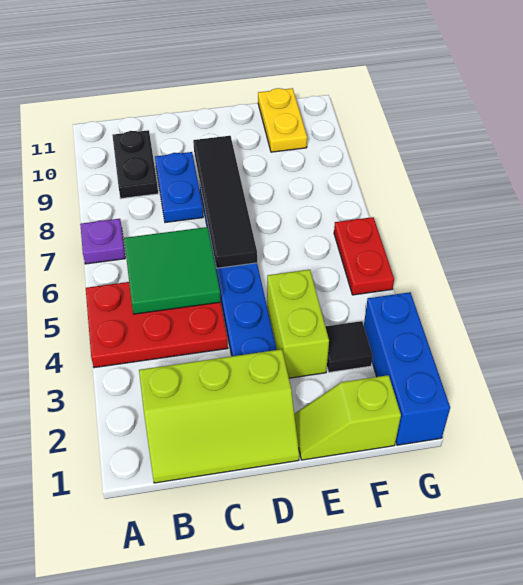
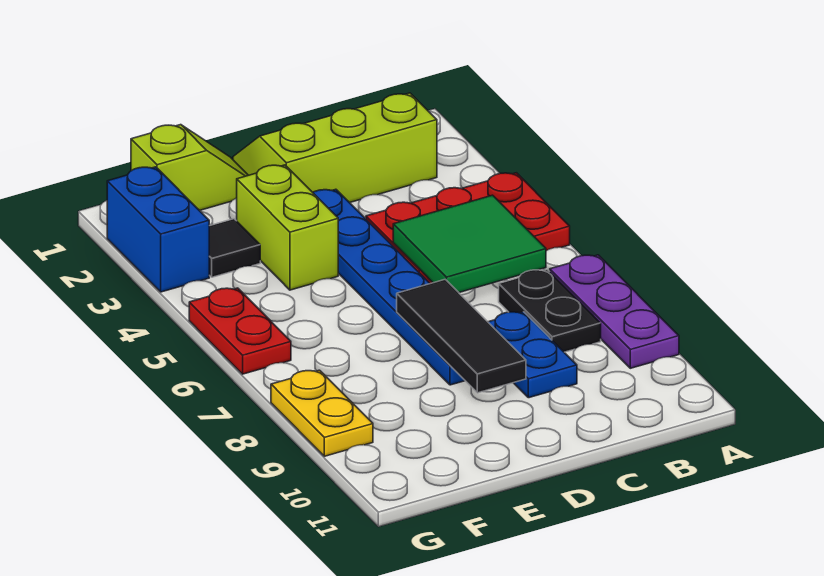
purple plate A7 level 1 -> purple plate A7:A9 level 1
black plate B9:B10 level 1 -> black plate B7:B8 level 1
black tile D6:D9 level 2 -> black tile D7:D9 level 2
yellow plate F10:F11 level 1 -> yellow plate G8:G9 level 1
blue brick G1:G3 level 1 -> blue brick G2:G3 level 1

